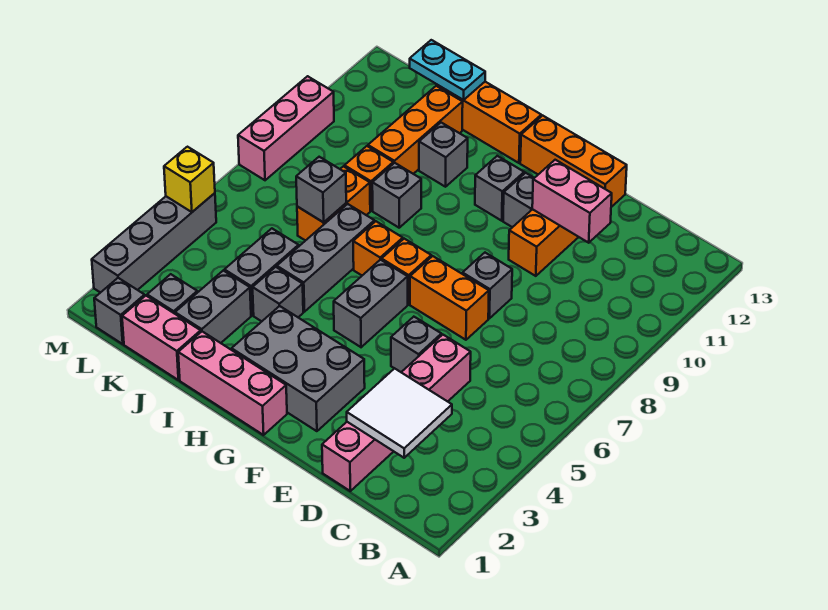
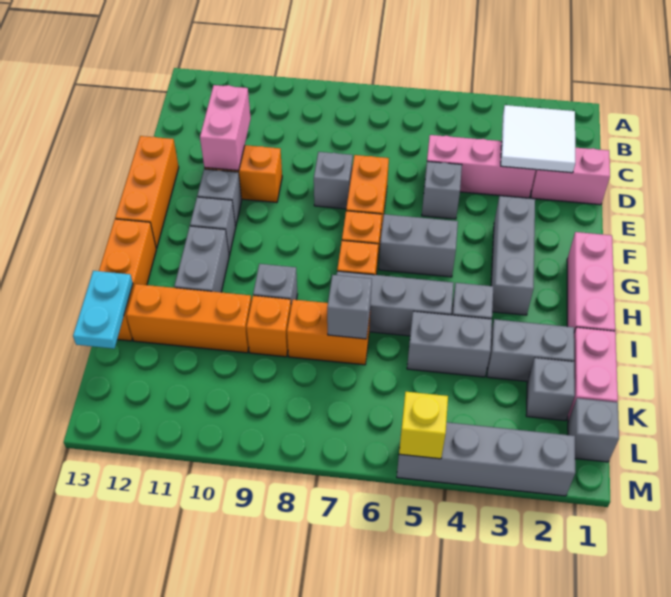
grey brick F2:H3 level 1 -> grey brick F3:H3 level 1
grey brick I11 level 1 -> grey brick H11:I11 level 1
pink brick M8:M10 level 1 -> none

